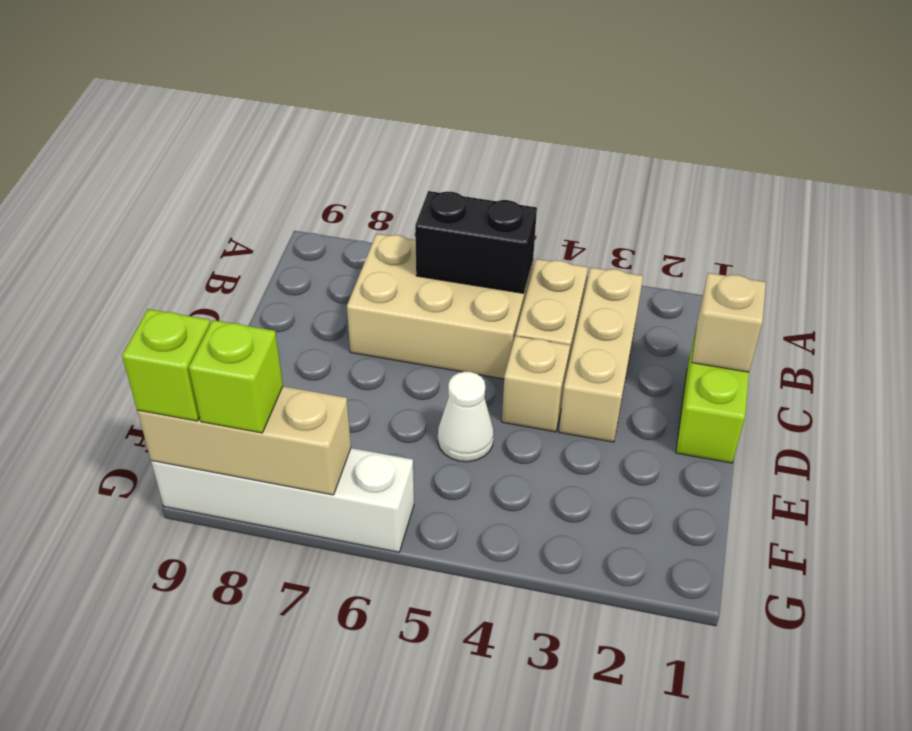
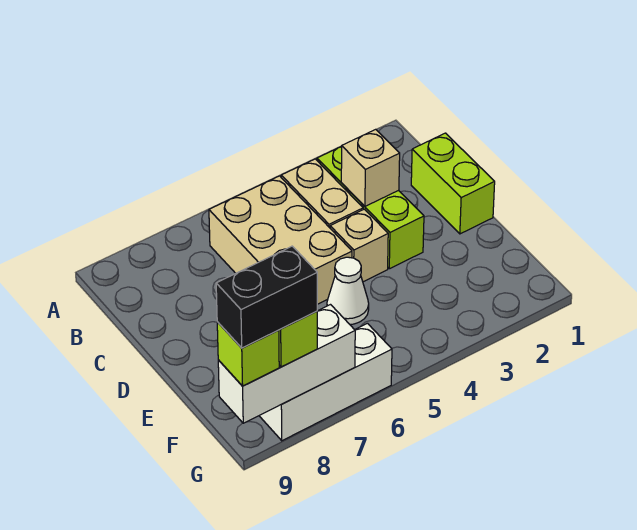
tan brick B3:D3 level 1 -> lime brick B3:D3 level 1
tan brick B5:C7 level 1 -> tan brick B5:D6 level 1
black brick B5:B6 level 2 -> black brick G8:G9 level 4
tan brick C1 level 2 -> tan brick C3 level 2
white brick G6:G9 level 1 -> white brick G6:G8 level 1
tan brick G7:G9 level 2 -> white brick G7:G9 level 2

